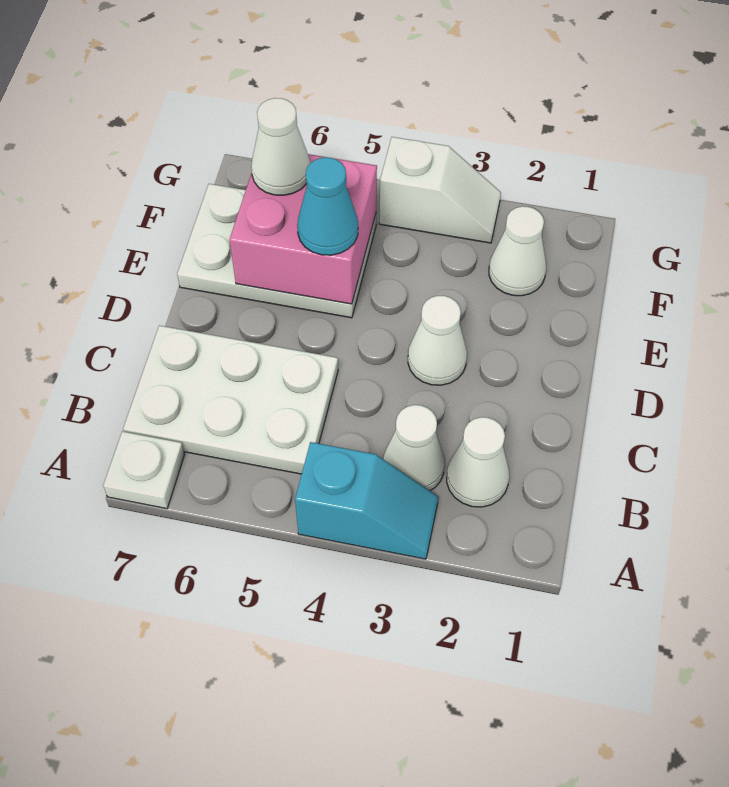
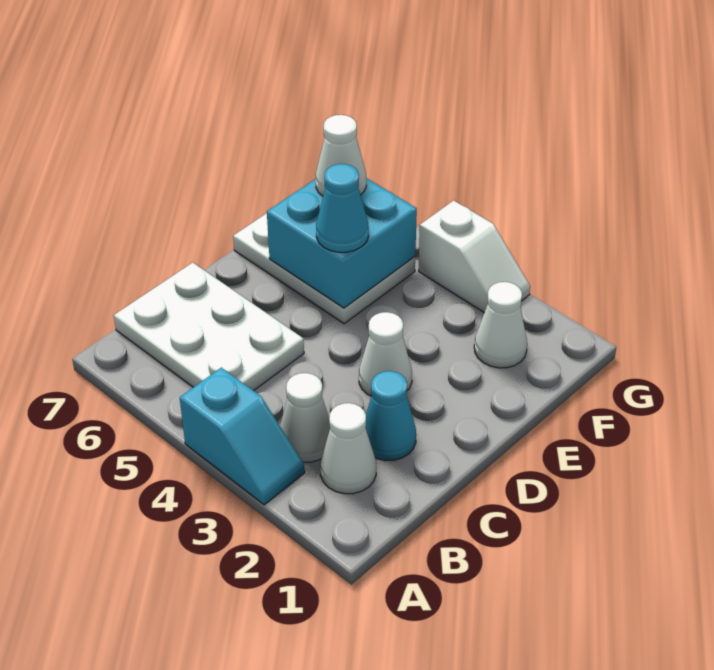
white plate A7 level 1 -> none
none -> cyan cone C2 level 1
pink brick E5:F6 level 2 -> cyan brick E5:F6 level 2

